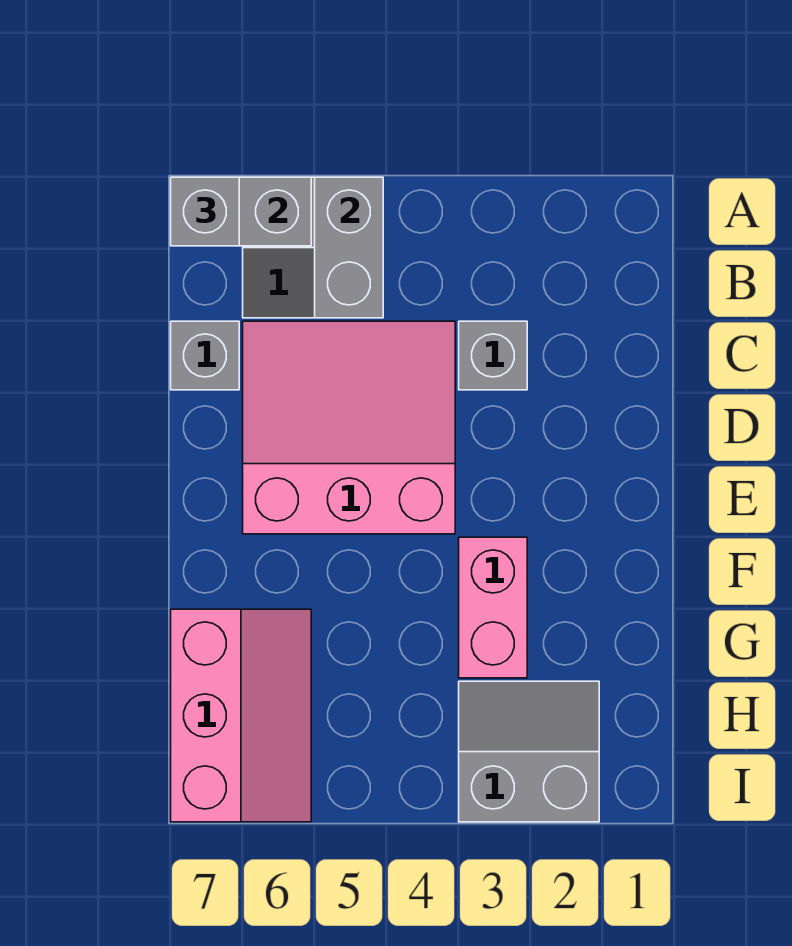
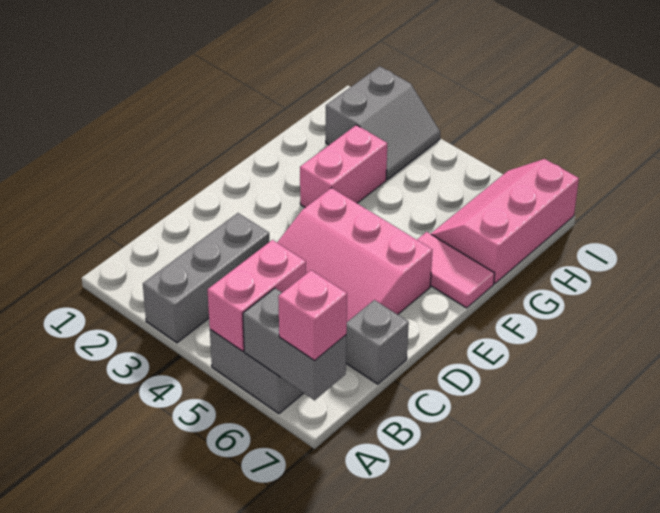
grey brick A5:B5 level 2 -> pink brick A5:B5 level 2
grey brick A7 level 3 -> pink brick A7 level 3
grey brick C3 level 1 -> grey brick A3:C3 level 1
none -> pink tile F6:F7 level 1
grey slope H2:I3 level 1 top I -> grey slope H2:I3 level 1 top 2

